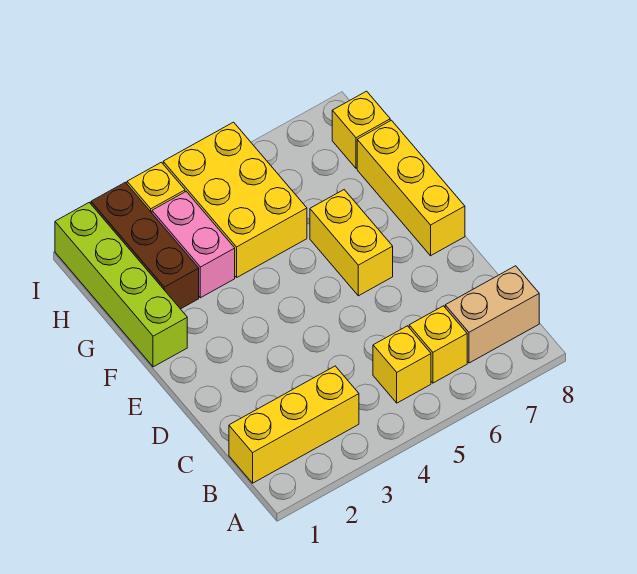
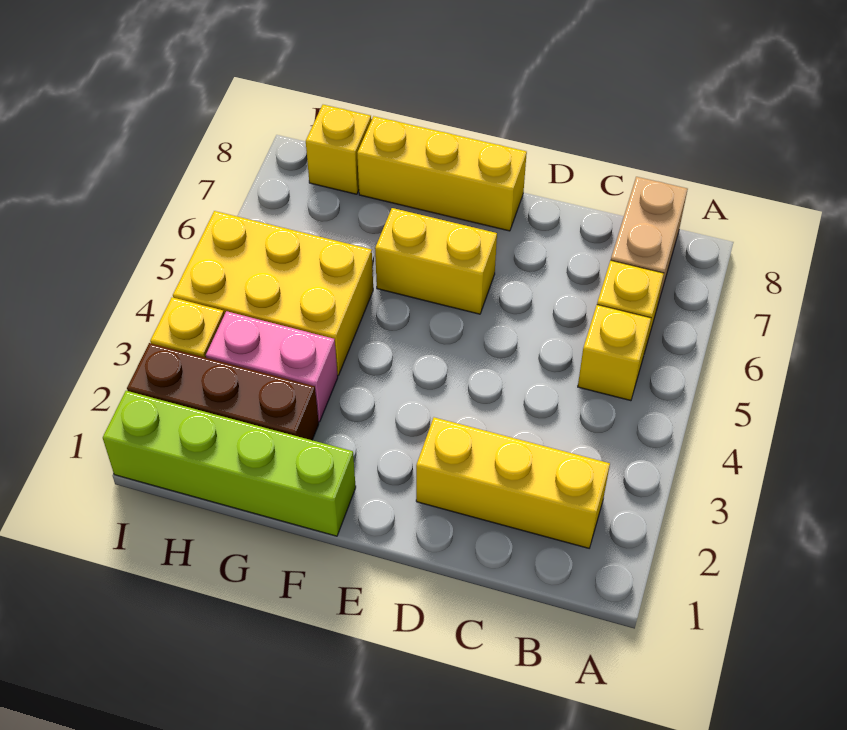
yellow brick B1:B3 level 1 -> yellow brick B2:D2 level 1

